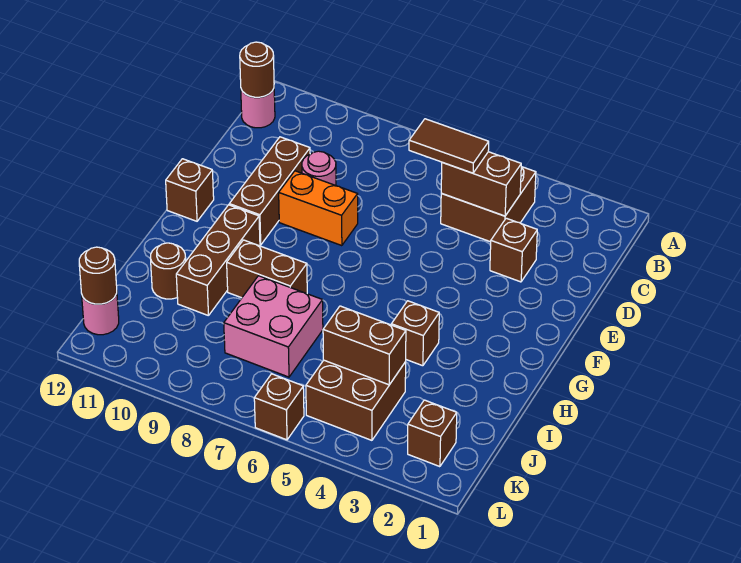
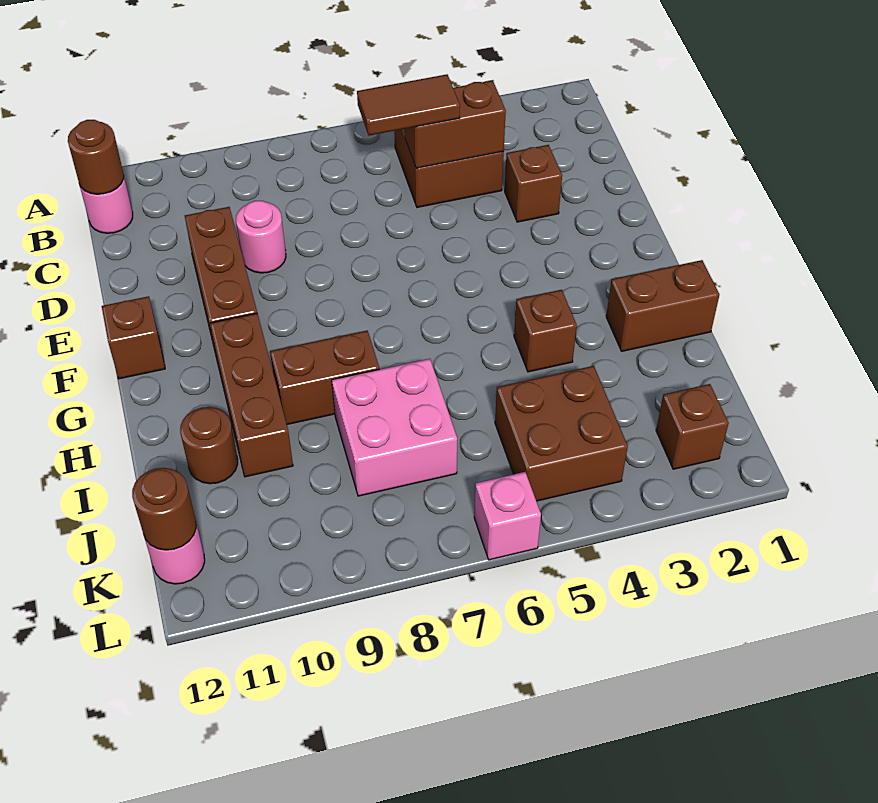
orange brick E8:E9 level 1 -> none
brown brick J4:J5 level 2 -> brown brick H1:H2 level 1
brown brick L6 level 1 -> pink brick L6 level 1

